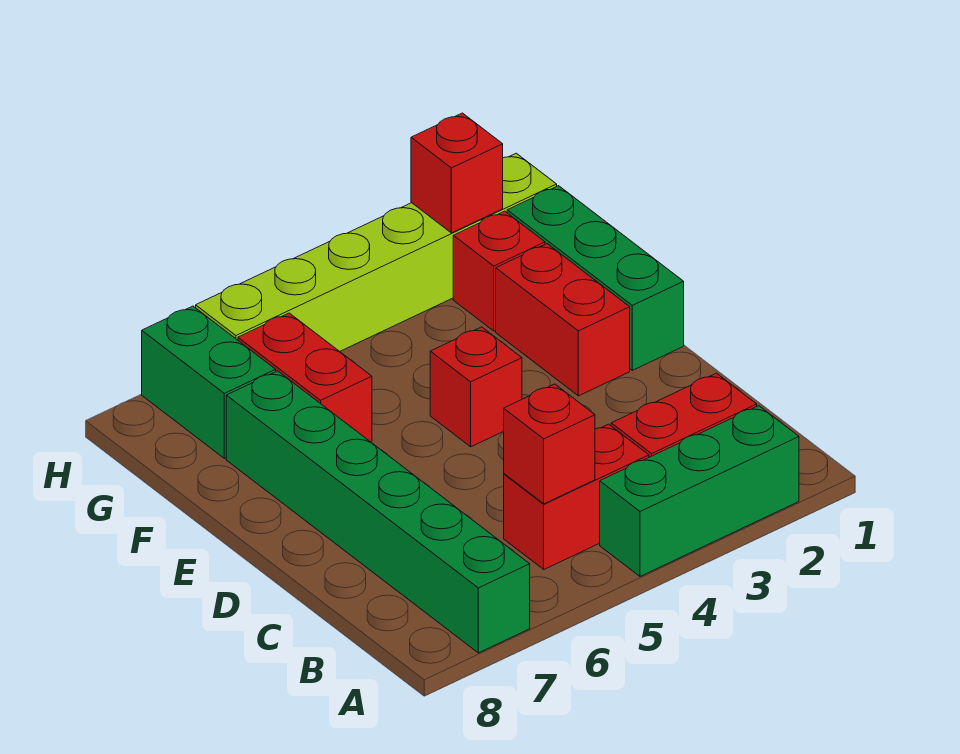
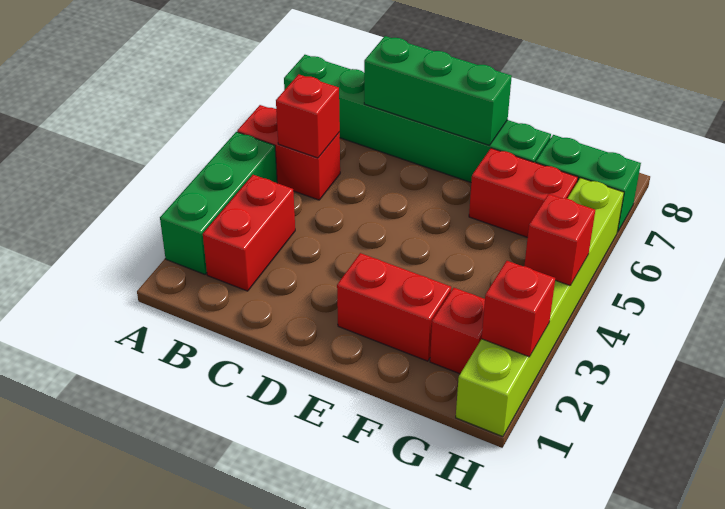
red brick B4:B5 level 1 -> red brick A5:B5 level 1
green brick E1:G1 level 1 -> green brick C7:E7 level 2
red brick E4 level 1 -> red brick H4 level 2

